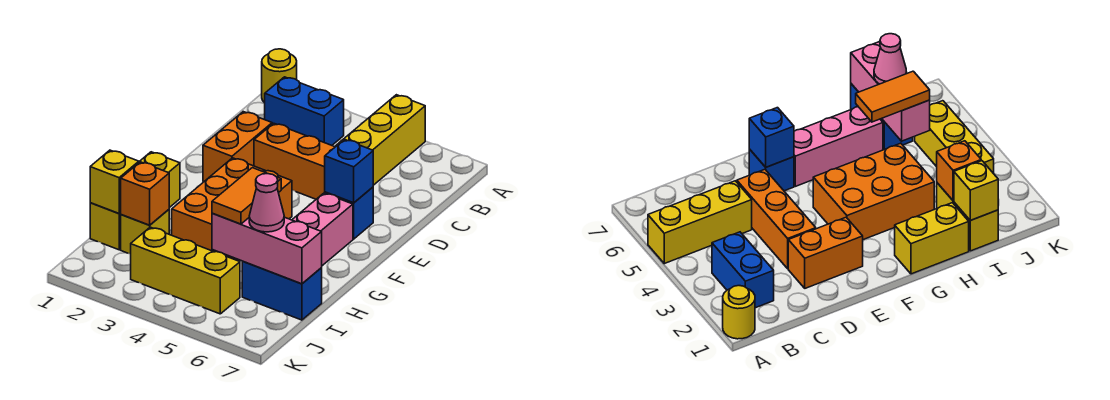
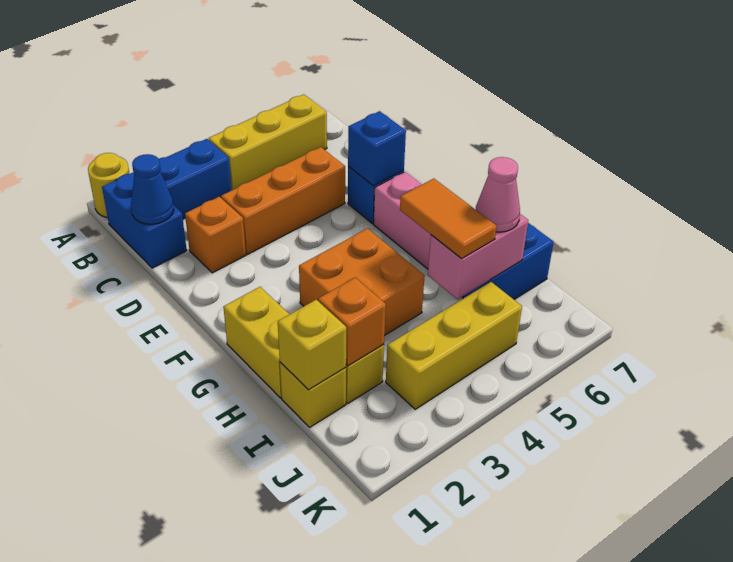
yellow brick A5:C5 level 1 -> yellow brick B4:B6 level 1
none -> blue brick B1:C1 level 1
none -> blue cone C1 level 2
orange brick D2:E2 level 1 -> orange brick D2 level 1
orange brick F3:H4 level 1 -> orange brick G3:H4 level 1
pink brick I5:I7 level 2 -> pink brick I5:I6 level 2

